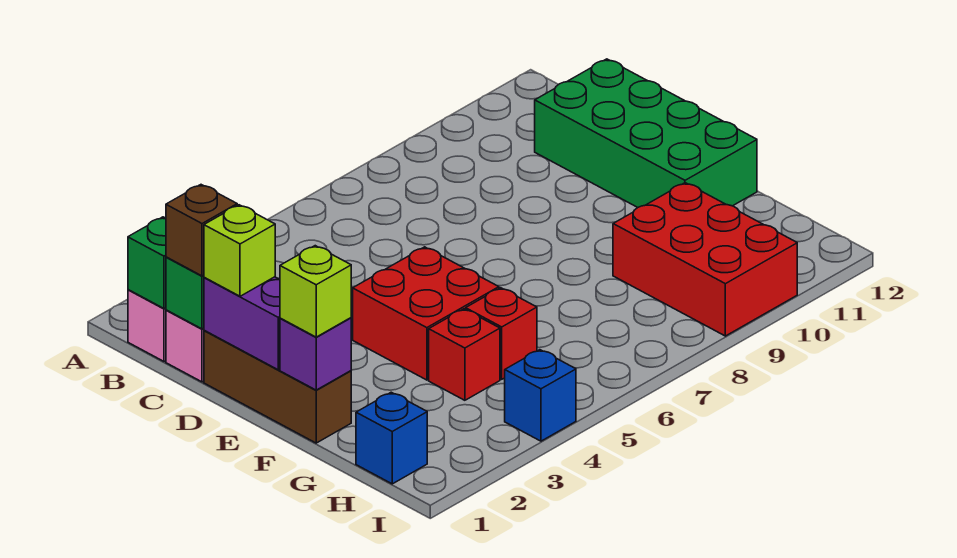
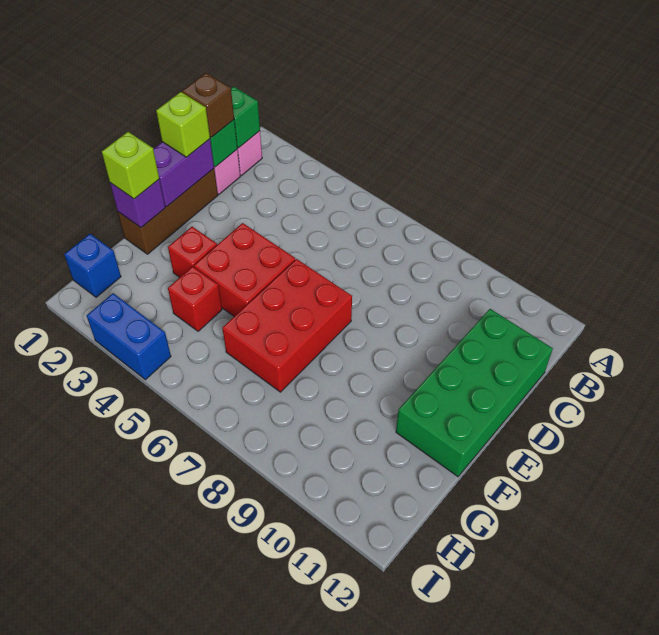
red brick G5 level 1 -> red brick F3 level 1
red brick G9:I10 level 1 -> red brick E6:G7 level 1
blue brick I4 level 1 -> blue brick I3:I4 level 1

